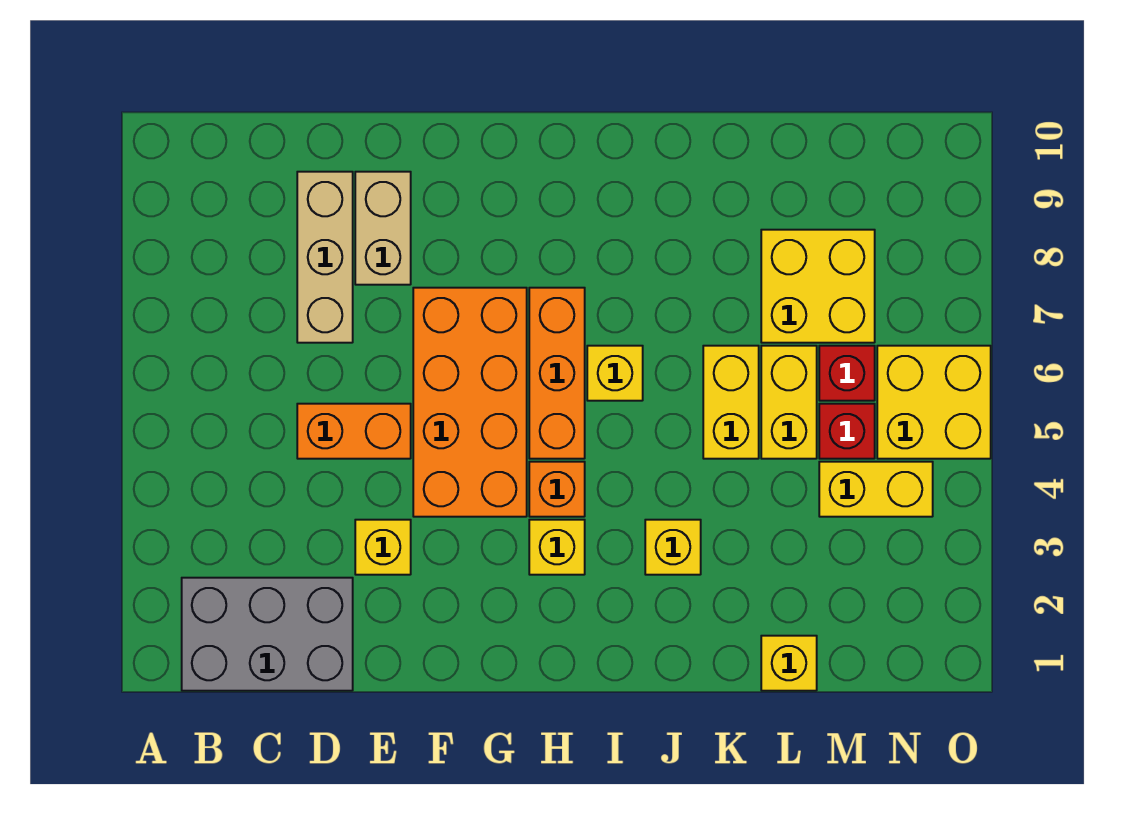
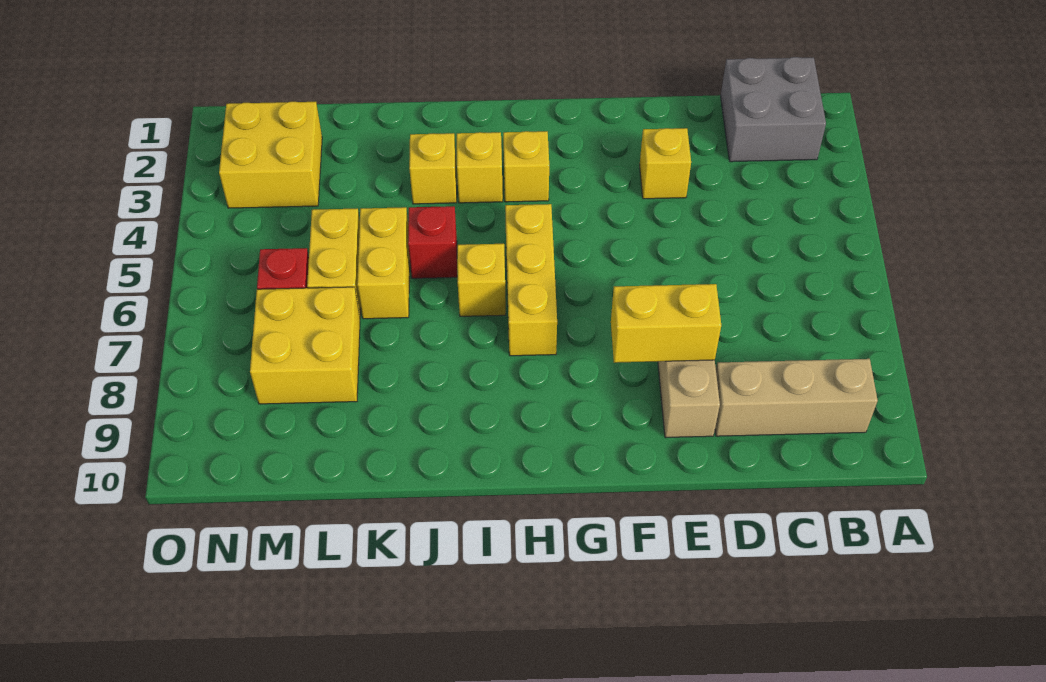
grey brick B1:D2 level 1 -> grey brick B1:C2 level 1
orange brick D5:E5 level 1 -> none
tan brick D7:D9 level 1 -> tan brick B9:D9 level 1
orange brick F4:G7 level 1 -> none
orange brick H4 level 1 -> none
orange brick H5:H7 level 1 -> yellow brick H5:H7 level 1
yellow brick L1 level 1 -> yellow brick I3 level 1
yellow brick M4:N4 level 1 -> yellow brick E8:F8 level 2
red brick M5 level 1 -> red brick J5 level 1
yellow brick N5:O6 level 1 -> yellow brick M2:N3 level 1

